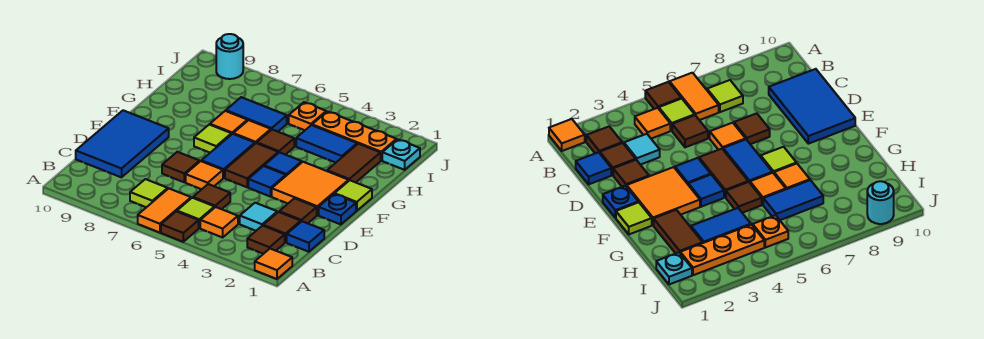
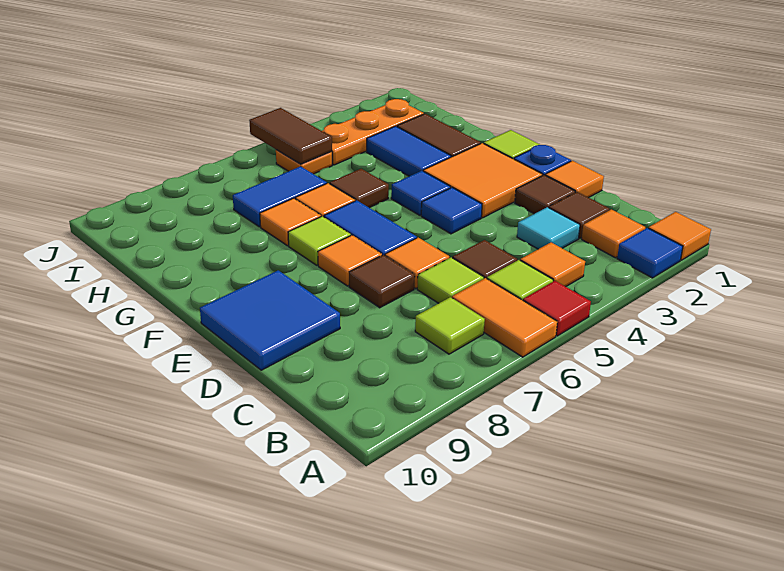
brown tile A5 level 1 -> red tile A5 level 1
brown tile B2 level 1 -> orange tile B2 level 1
blue tile C1 level 1 -> blue tile A2 level 1
none -> lime tile C6 level 1
blue tile C9:E10 level 1 -> blue tile D9:E10 level 1
none -> orange tile D1 level 1
brown tile E5:F5 level 1 -> brown tile I5:J5 level 2
none -> orange tile E7 level 1
blue tile H3:H4 level 1 -> blue tile G3:H3 level 1
cyan plate I1 level 1 -> none
cyan round brick J9 level 1 -> none

